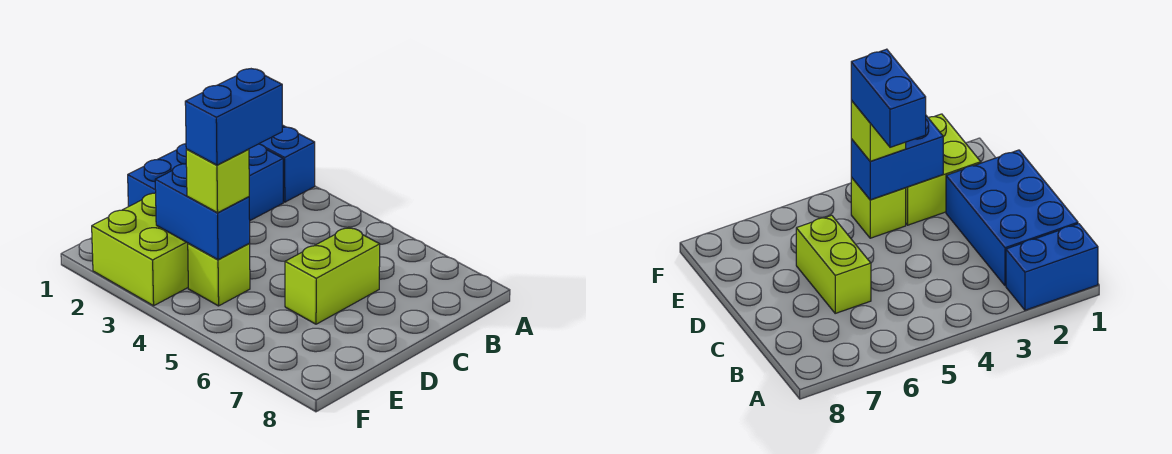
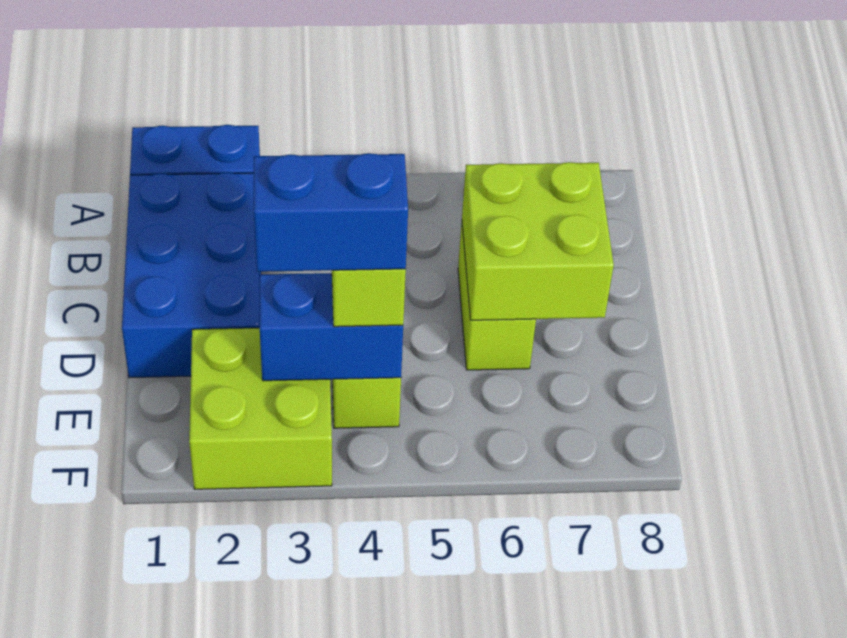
none -> lime brick C6:D7 level 2
blue brick D4:E4 level 4 -> blue brick E3:E4 level 4

